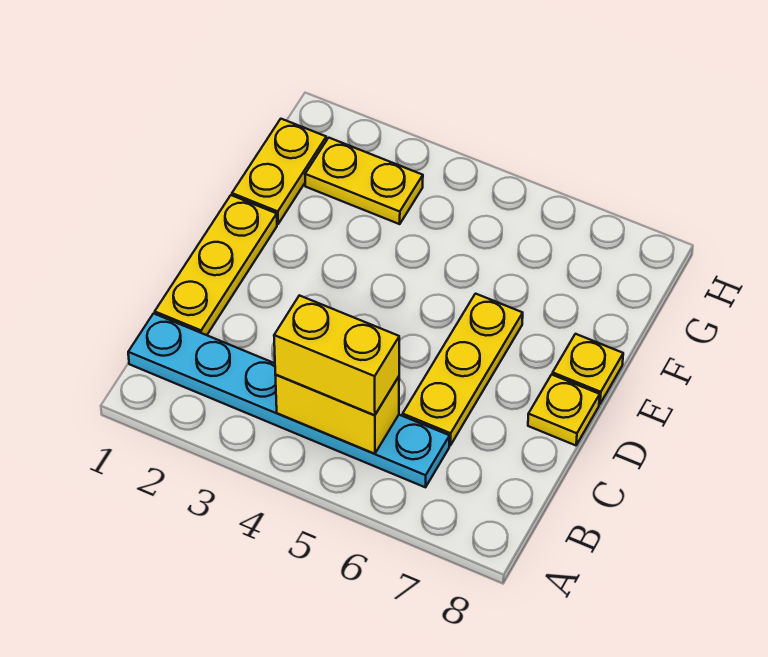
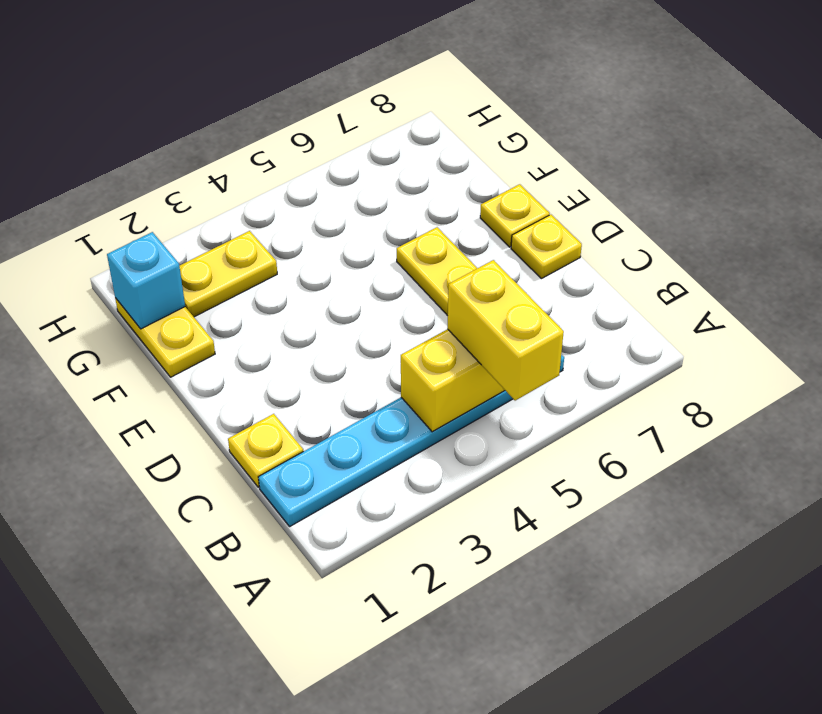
yellow brick B4:B5 level 3 -> yellow brick A5:B5 level 3
yellow plate C1:E1 level 1 -> yellow plate C1 level 1
none -> cyan brick G1 level 2

